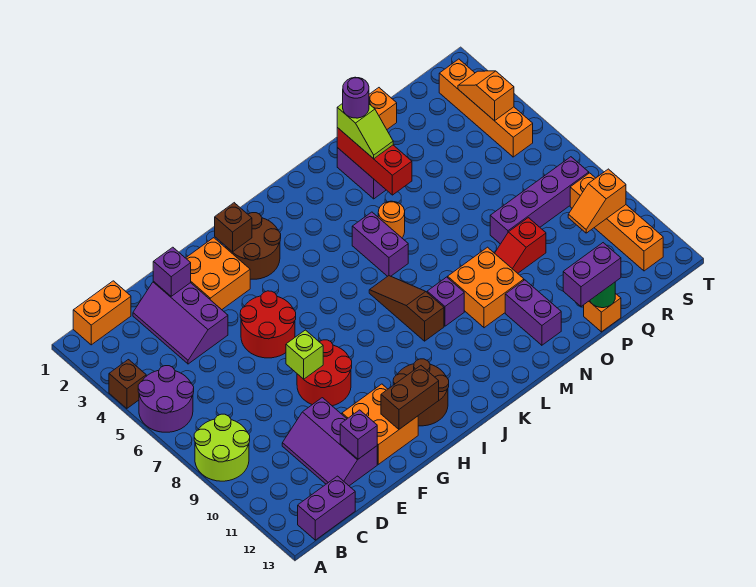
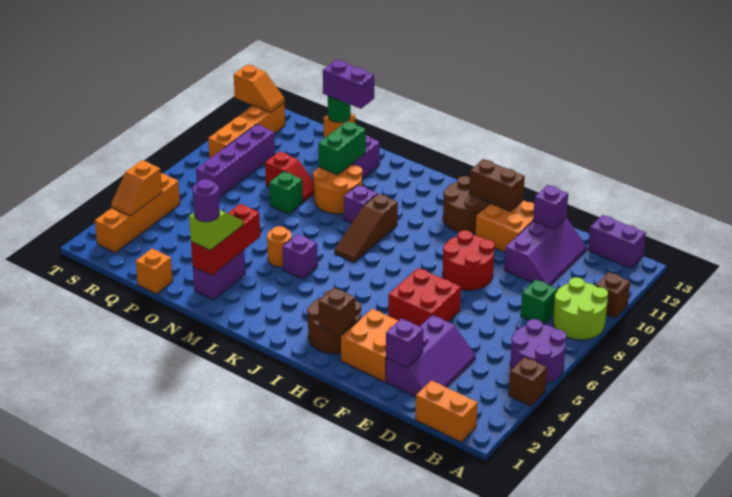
none -> brown brick A10 level 1
none -> green brick C8 level 1
red round brick F5:G6 level 1 -> red brick F5:G6 level 1
lime brick F8 level 2 -> none
purple brick L5:L6 level 1 -> purple brick L5 level 1
orange brick M9:N10 level 1 -> orange round brick M9:N10 level 1
none -> green brick N10:N11 level 2
none -> green brick O8 level 1
purple brick P8:S8 level 1 -> purple brick R7:R10 level 1
orange slope R10:S10 level 2 top S -> orange slope S12:T12 level 2 top T

